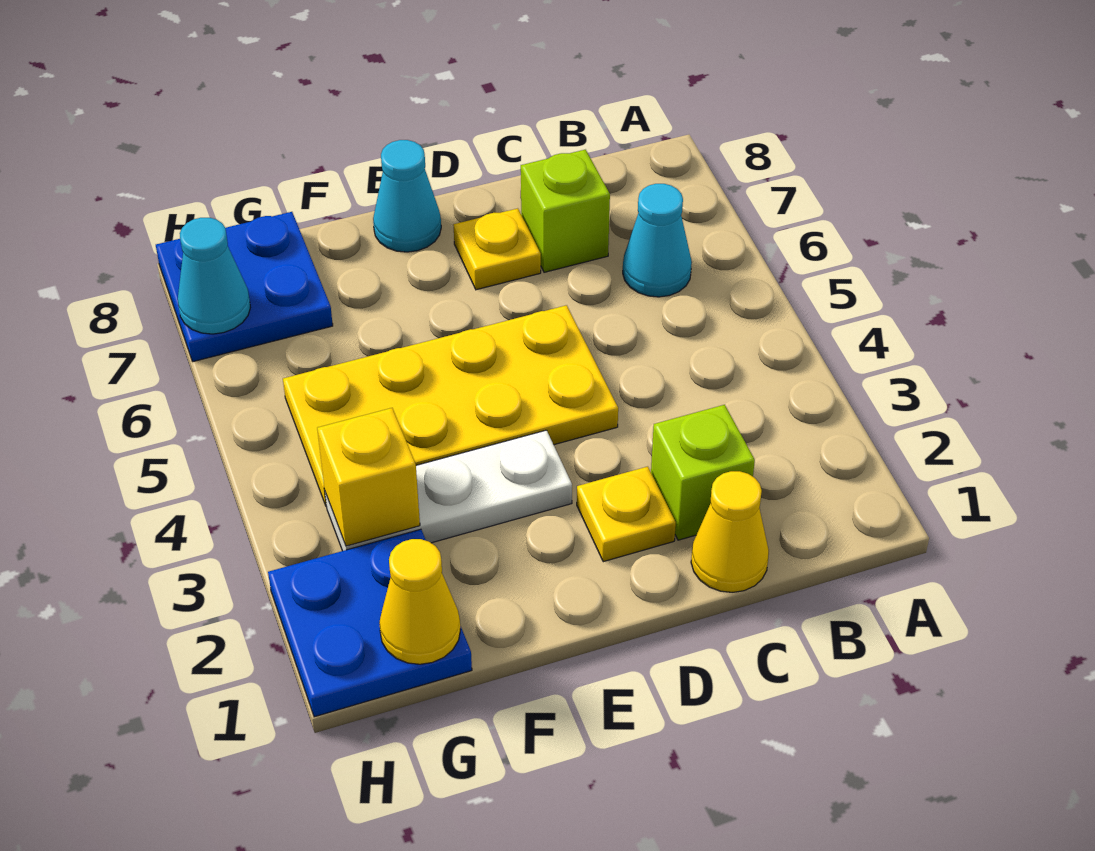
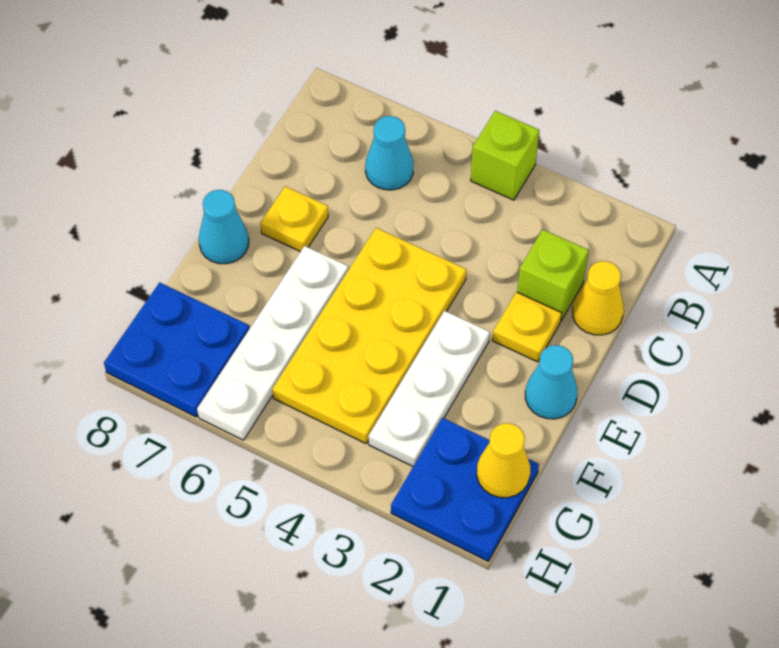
lime brick C7 level 1 -> lime brick A4 level 1
none -> white plate E6:H6 level 1
yellow brick G3 level 2 -> none
cyan cone H7 level 2 -> cyan cone E1 level 1

